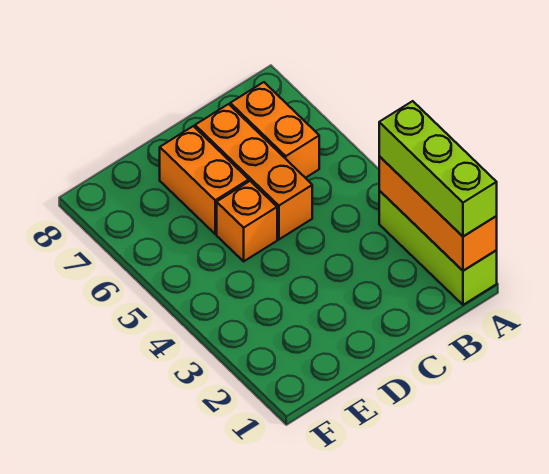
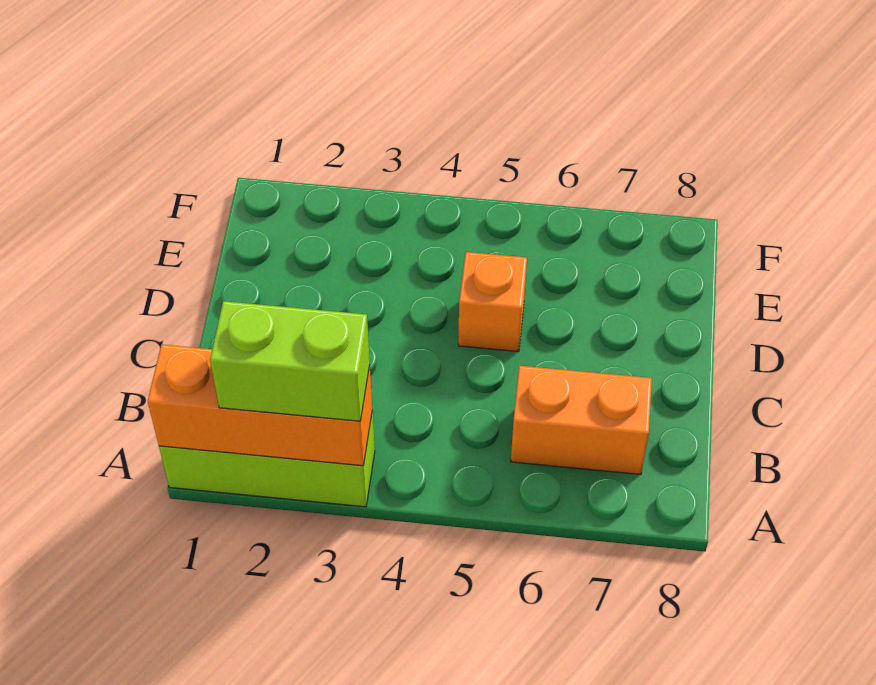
lime brick A1:A3 level 3 -> lime brick A2:A3 level 3
orange brick C5:C7 level 1 -> none
orange brick D6:D7 level 1 -> none

